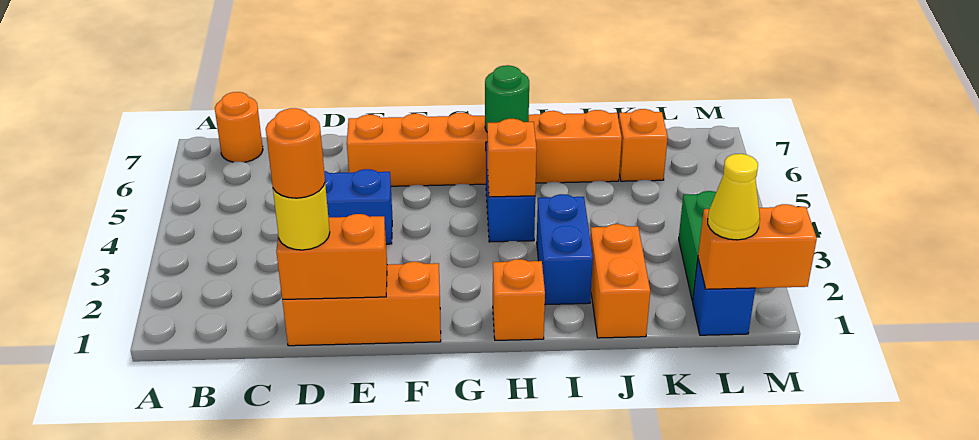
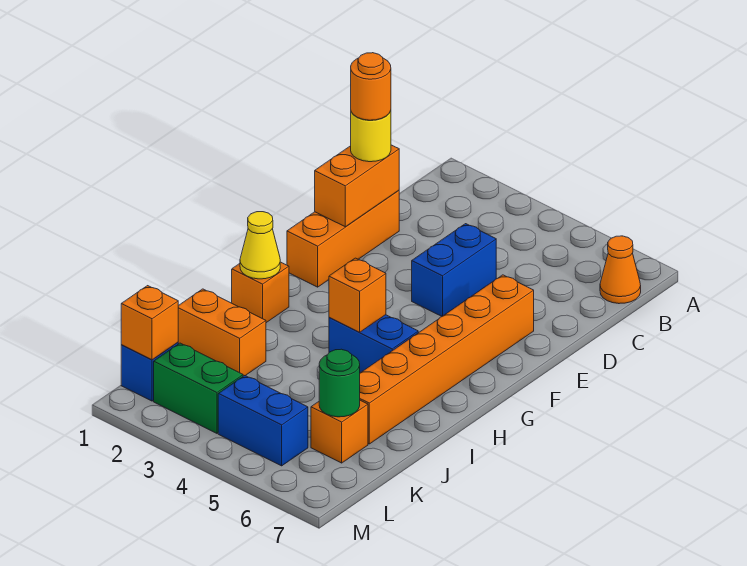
orange round brick B7 level 1 -> orange cone B7 level 1
green round brick H6 level 2 -> green round brick K6 level 2
blue brick I2:I3 level 1 -> blue brick L4:L5 level 1
orange brick L1:M1 level 2 -> orange brick L1 level 2
yellow cone L1 level 3 -> yellow cone H1 level 2

